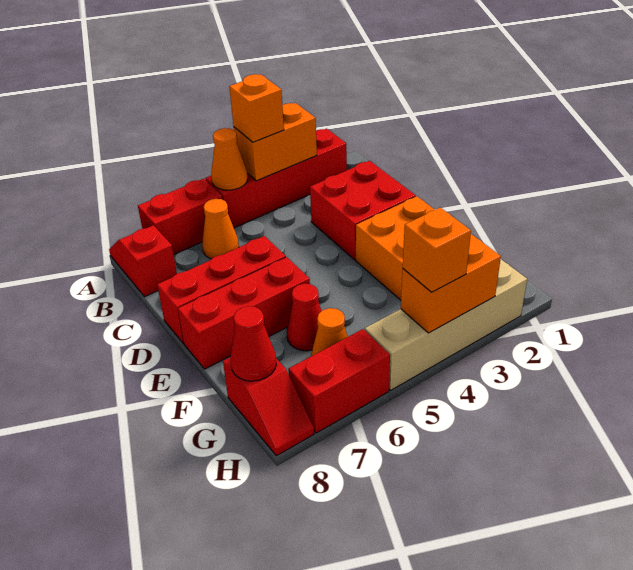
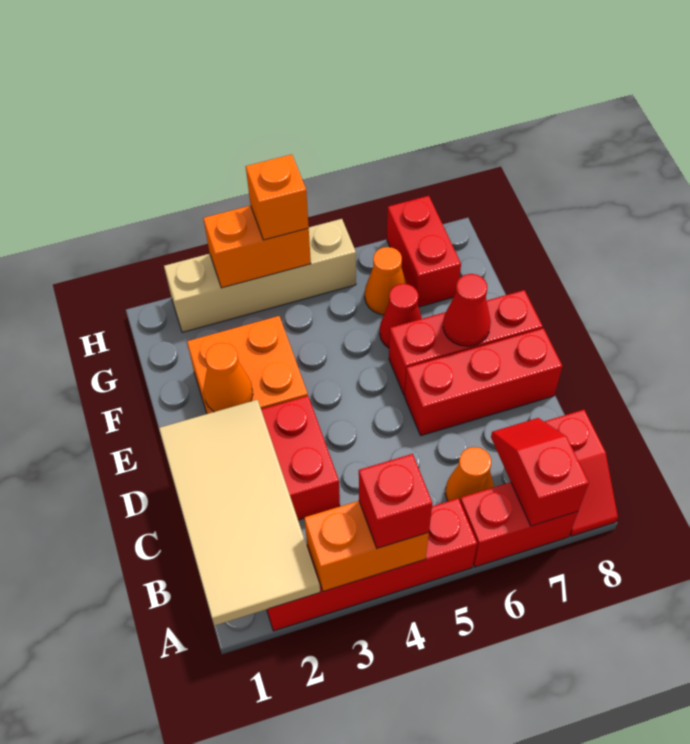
none -> tan tile A1:D2 level 2
orange brick A4 level 3 -> red brick A4 level 3
orange cone A5 level 2 -> orange cone E2 level 2
red slope G8:H8 level 1 top G -> red slope A7:B7 level 2 top A
red cone G8 level 2 -> red cone E7 level 2
red brick H6:H7 level 1 -> red brick G7:H7 level 1

